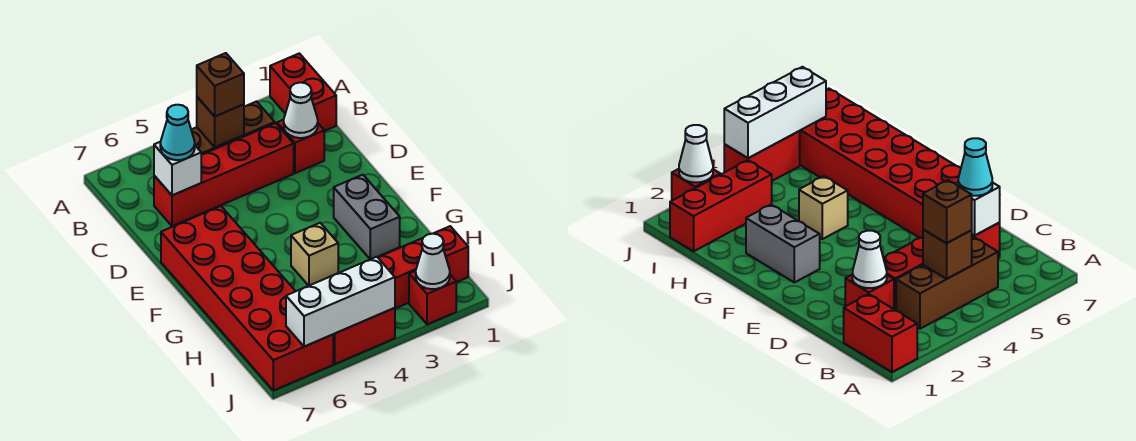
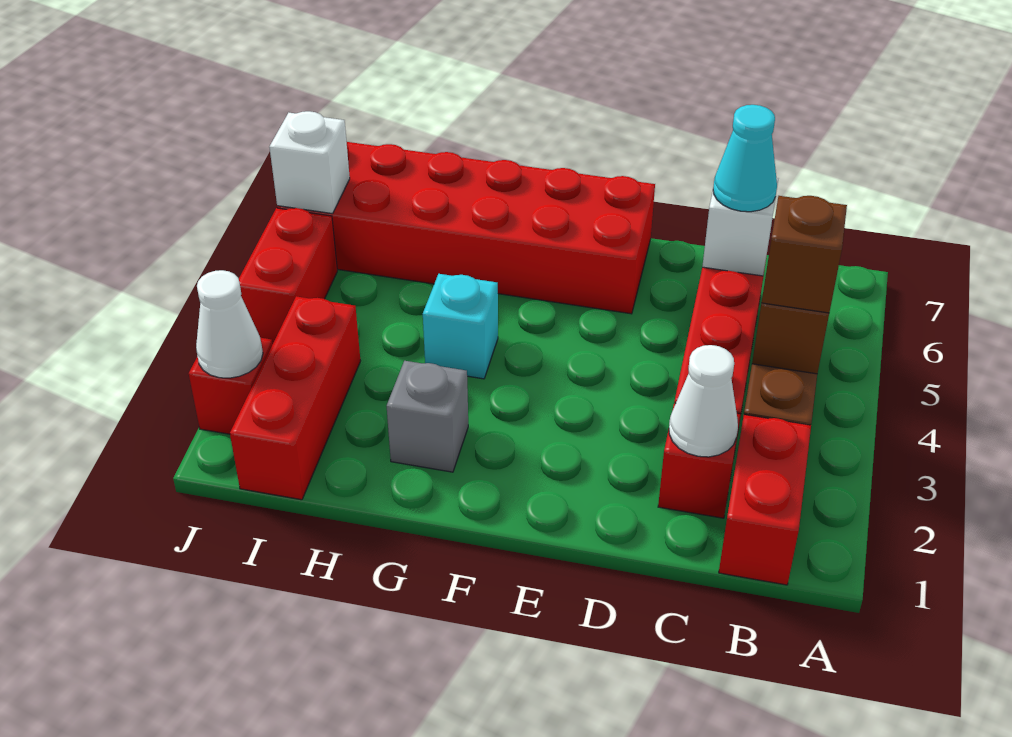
red brick A1:B1 level 1 -> red brick B1:B2 level 1
grey brick F2:G2 level 1 -> grey brick G2 level 1
tan brick G4 level 1 -> cyan brick G4 level 1
white brick J4:J6 level 2 -> white brick J6 level 2

